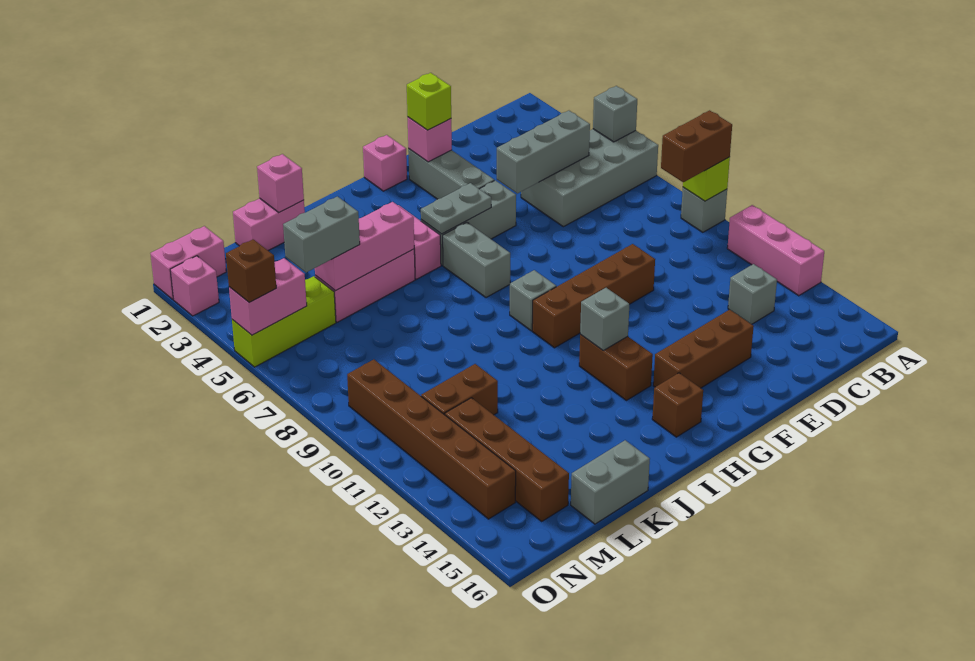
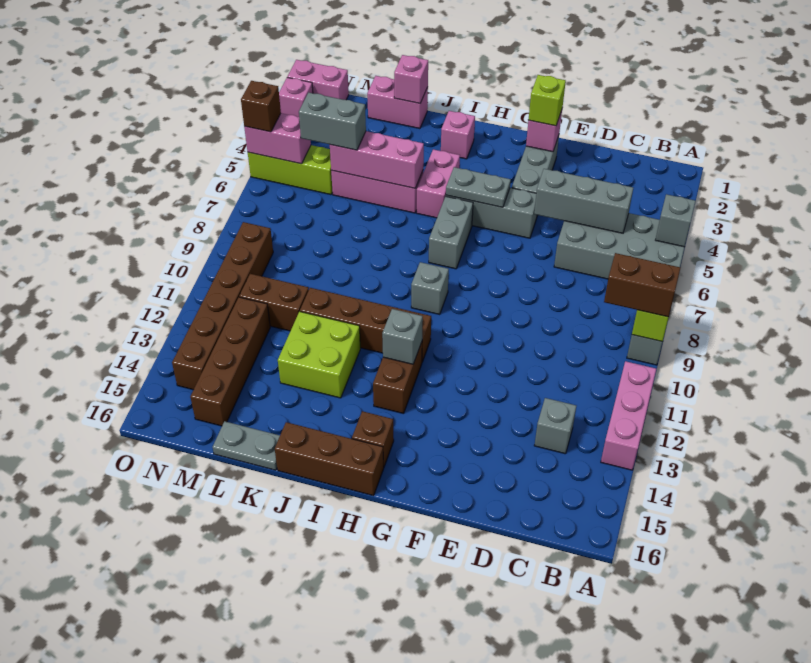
brown brick E10:H10 level 1 -> brown brick H11:K11 level 1
brown brick E14:G14 level 1 -> brown brick H16:J16 level 1
pink brick G1 level 1 -> pink brick I2 level 1
none -> lime brick J12:K13 level 1
grey brick K16:L16 level 1 -> grey plate K16:L16 level 1

